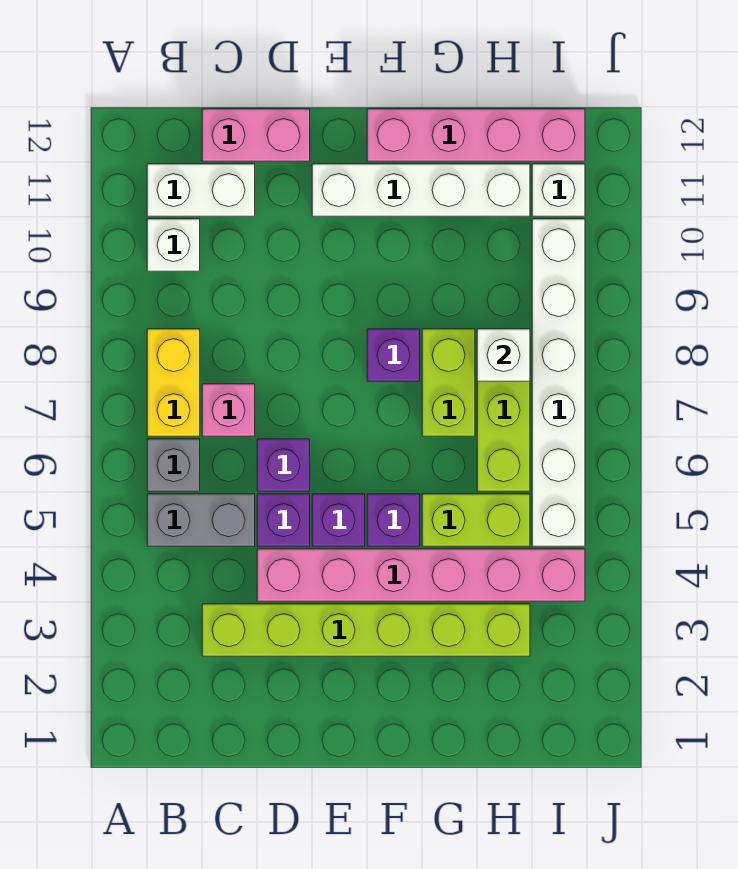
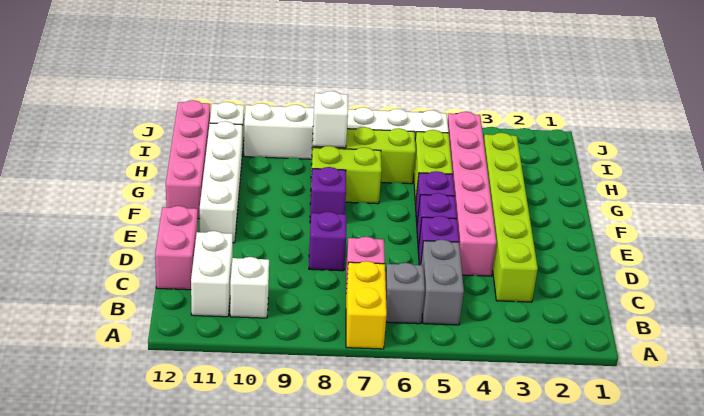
yellow brick B7:B8 level 1 -> yellow brick A7:B7 level 1
purple brick D6 level 1 -> purple brick D8 level 1

